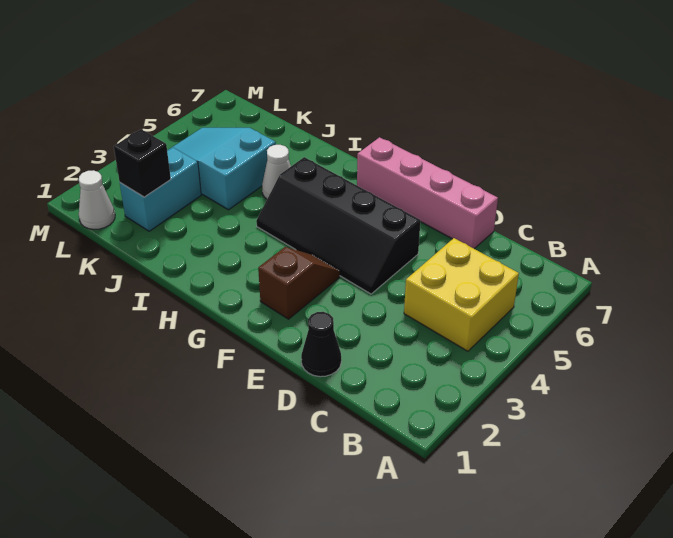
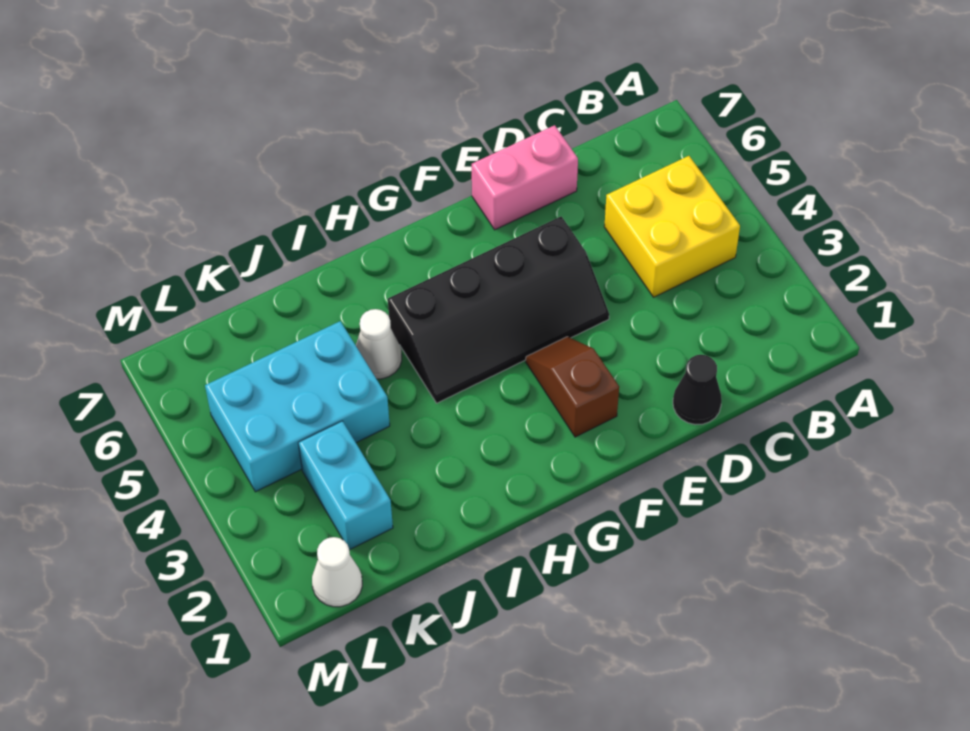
pink brick D7:G7 level 1 -> pink brick D7:E7 level 1
cyan slope J4:L5 level 1 top J -> cyan brick J4:L5 level 1
black brick K2 level 2 -> none

